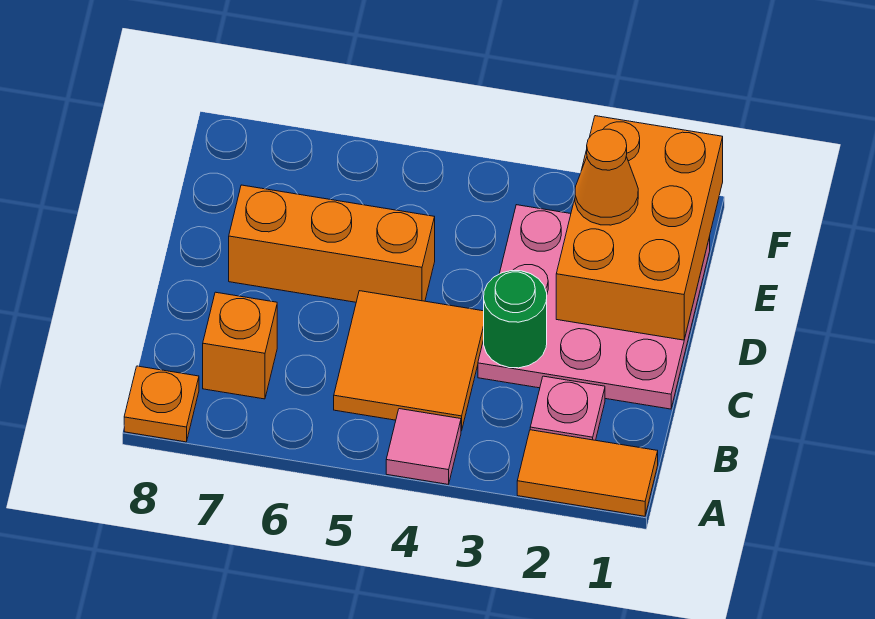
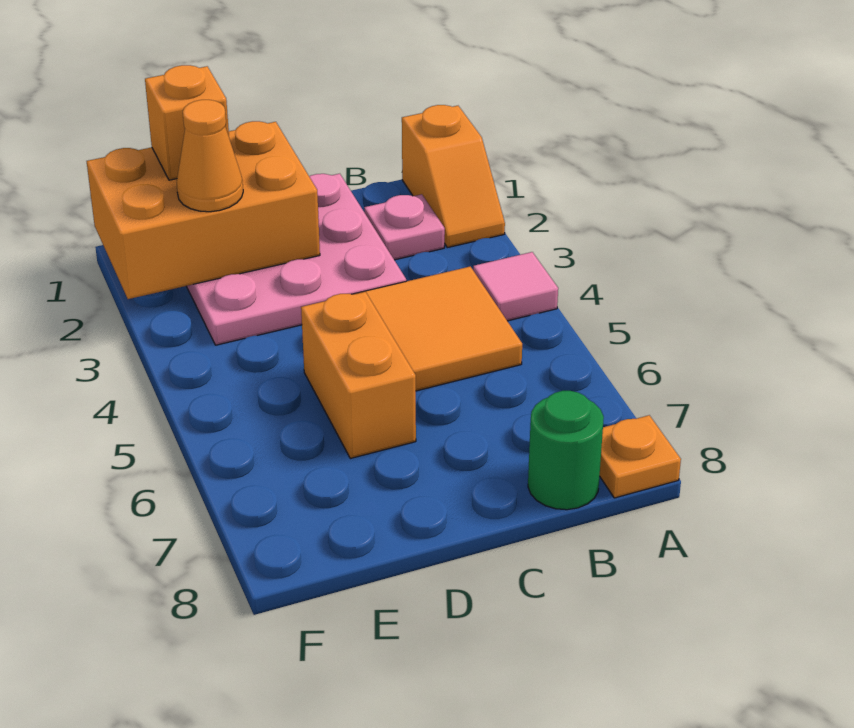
orange tile A1:A2 level 1 -> orange slope A1:A2 level 1 top 1
orange brick B7 level 1 -> orange brick E1 level 3
green round brick C3 level 2 -> green round brick B8 level 1
orange brick D5:D7 level 1 -> orange brick D5:D6 level 1

